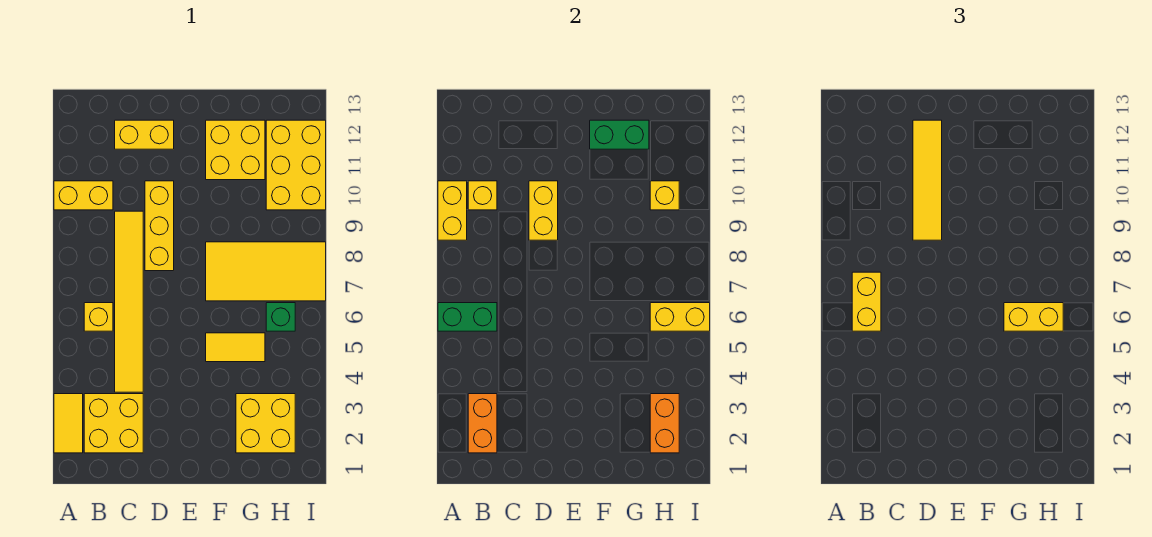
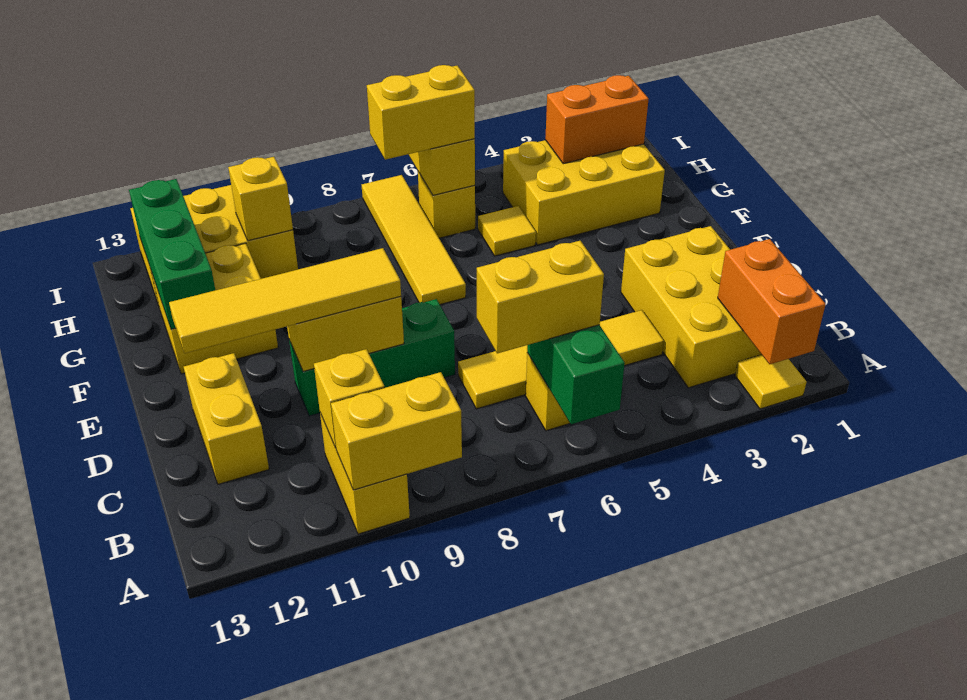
yellow tile A2:A3 level 1 -> yellow tile A2 level 1
yellow brick B2:C3 level 1 -> yellow brick B2:D3 level 1
orange brick B2:B3 level 2 -> orange brick A2:B2 level 2
yellow tile C4:C9 level 1 -> yellow tile C4:C7 level 1
yellow brick D8:D10 level 1 -> green brick D8:D10 level 1
yellow tile F5:G5 level 1 -> yellow tile G5 level 1
yellow tile F7:I8 level 1 -> yellow tile F7:I7 level 1
green brick F12:G12 level 2 -> green brick F12:H12 level 2
yellow brick G2:H3 level 1 -> yellow brick G2:H4 level 1
yellow brick G6:H6 level 3 -> yellow brick H6:H7 level 3
green brick H6 level 1 -> yellow brick H6 level 1

